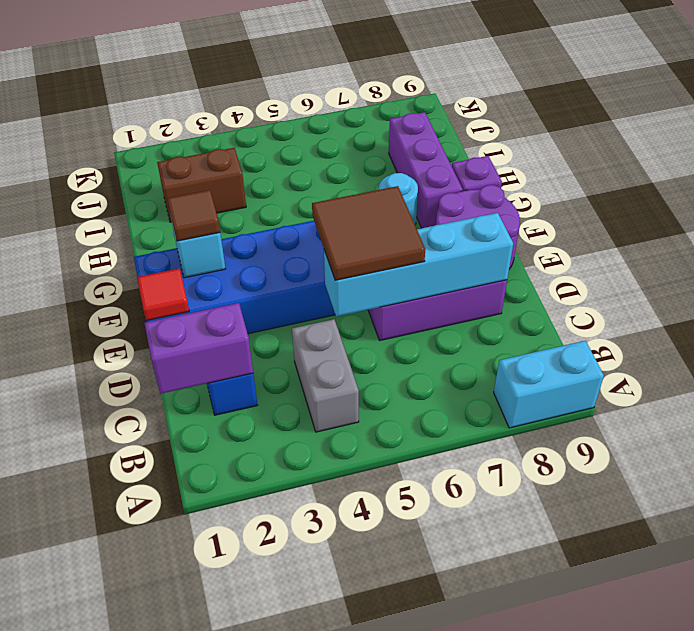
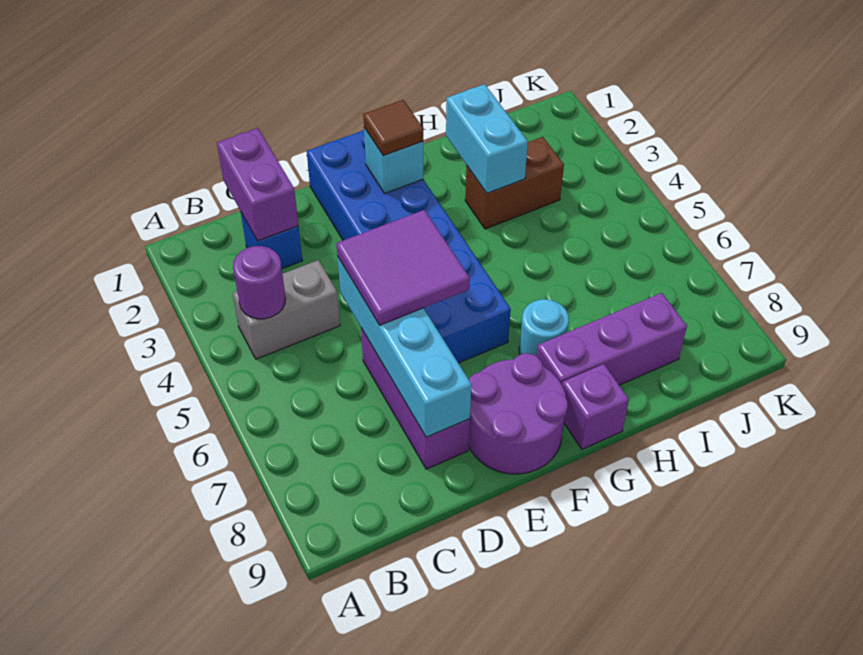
cyan brick A8:A9 level 1 -> cyan brick H2:H3 level 2
none -> purple round brick B4 level 2
brown tile D5:E6 level 3 -> purple tile D5:E6 level 3
red tile E1 level 2 -> none
brown brick I2:I3 level 1 -> brown brick H3:I3 level 1

